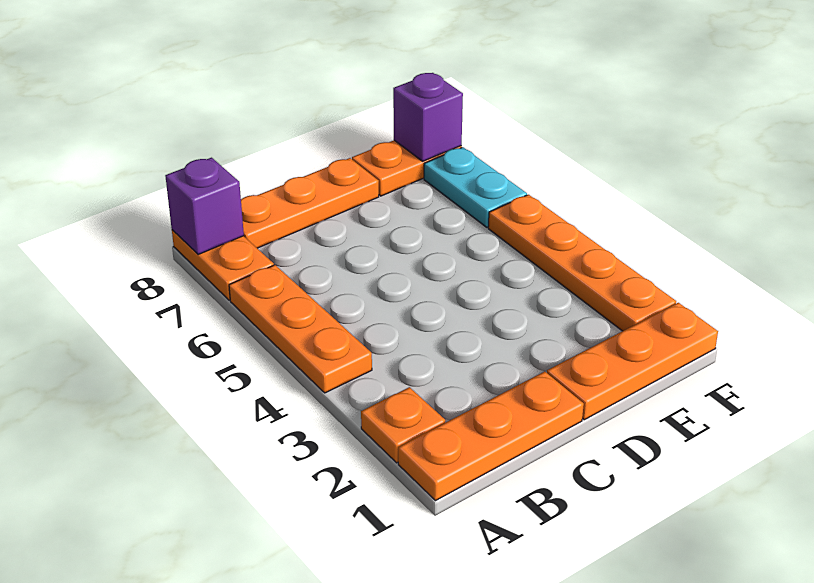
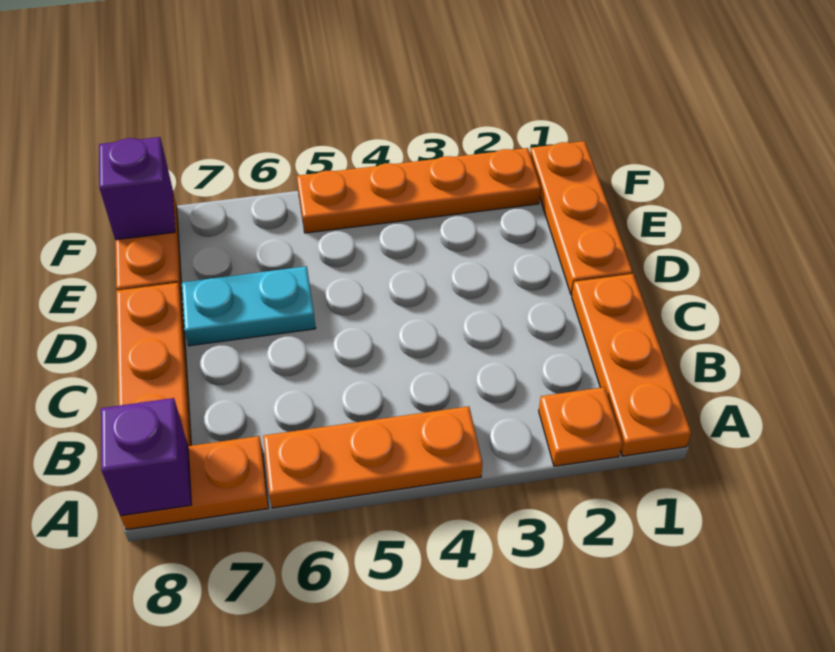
cyan plate F6:F7 level 1 -> cyan plate D6:D7 level 1

